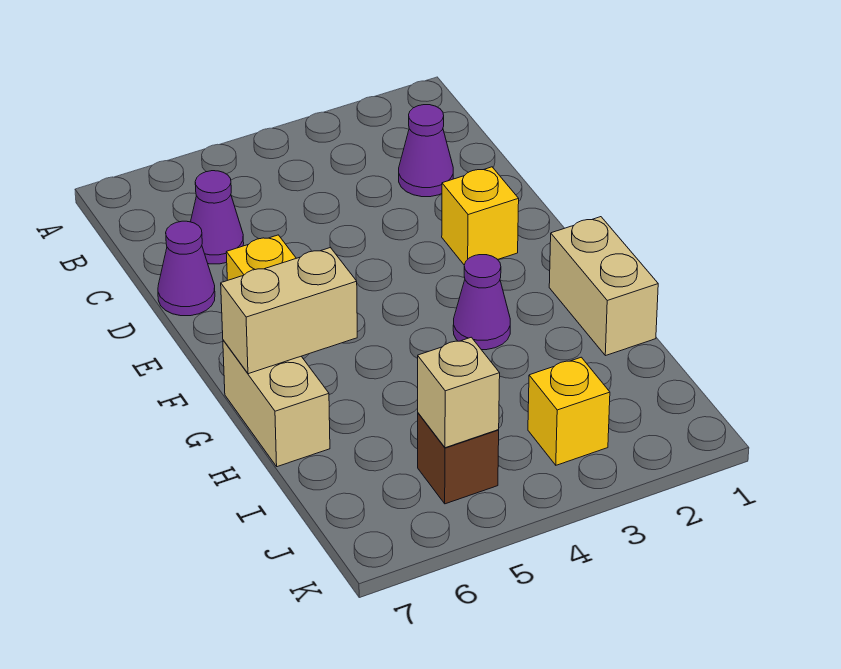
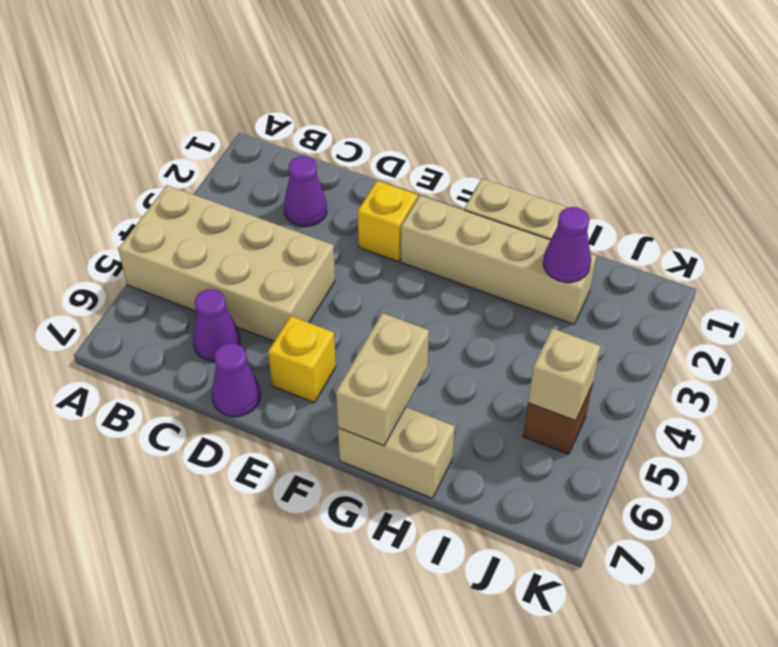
none -> tan brick A4:D5 level 1
none -> tan brick F2:I2 level 1
purple cone G3 level 1 -> purple cone I2 level 2
yellow brick J3 level 1 -> none

